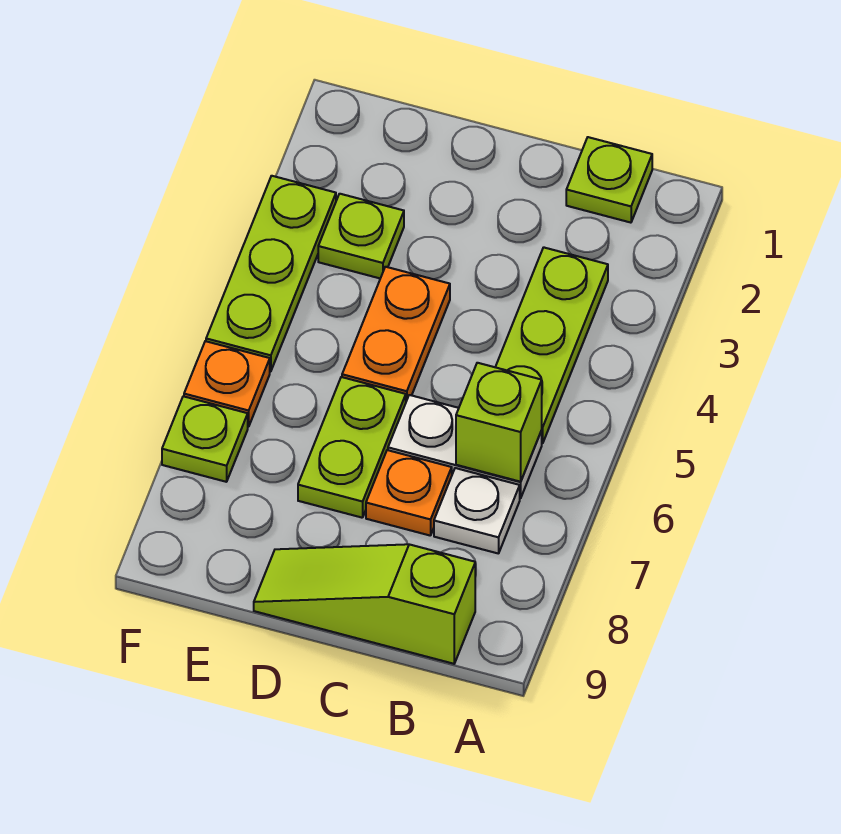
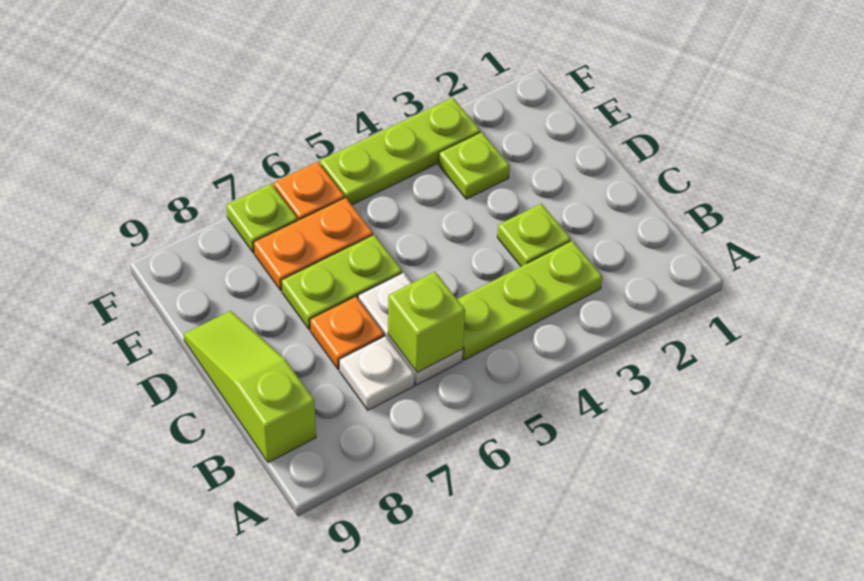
lime plate B1 level 1 -> lime plate C3 level 1
orange plate D4:D5 level 1 -> orange plate E6:E7 level 1

